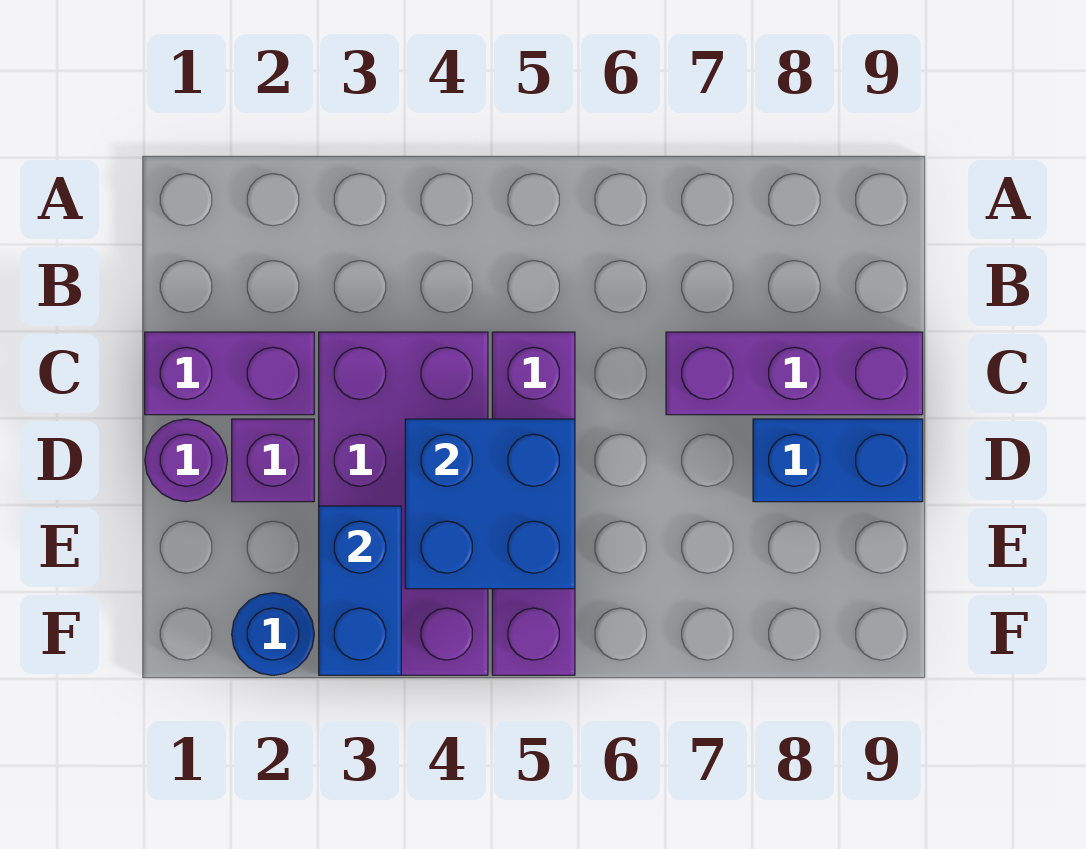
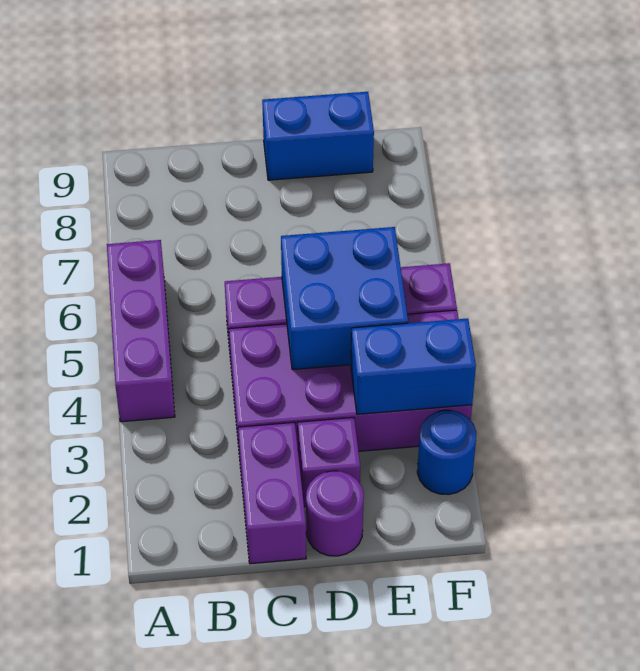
purple brick C7:C9 level 1 -> purple brick A4:A6 level 1
blue brick D8:D9 level 1 -> blue brick D9:E9 level 1

